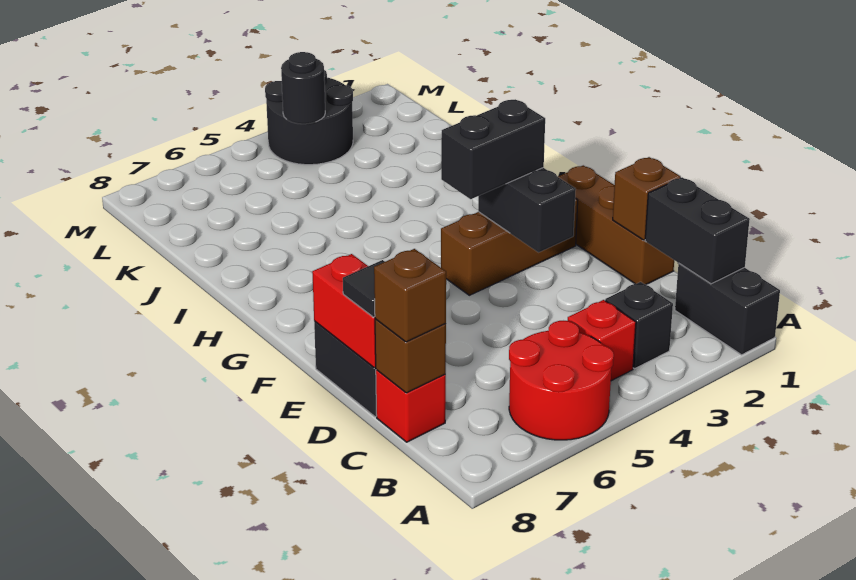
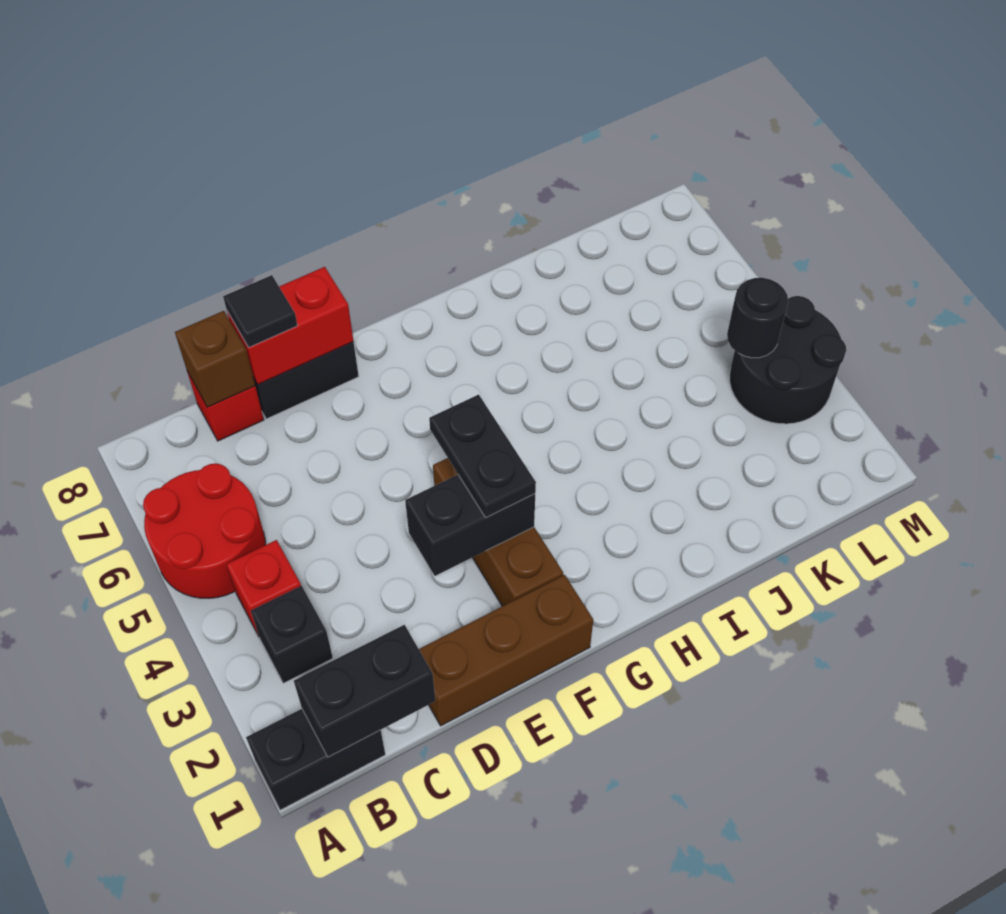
brown brick C8 level 3 -> none
brown brick D1 level 2 -> none
black brick F3:F4 level 3 -> black plate F3:F4 level 3

